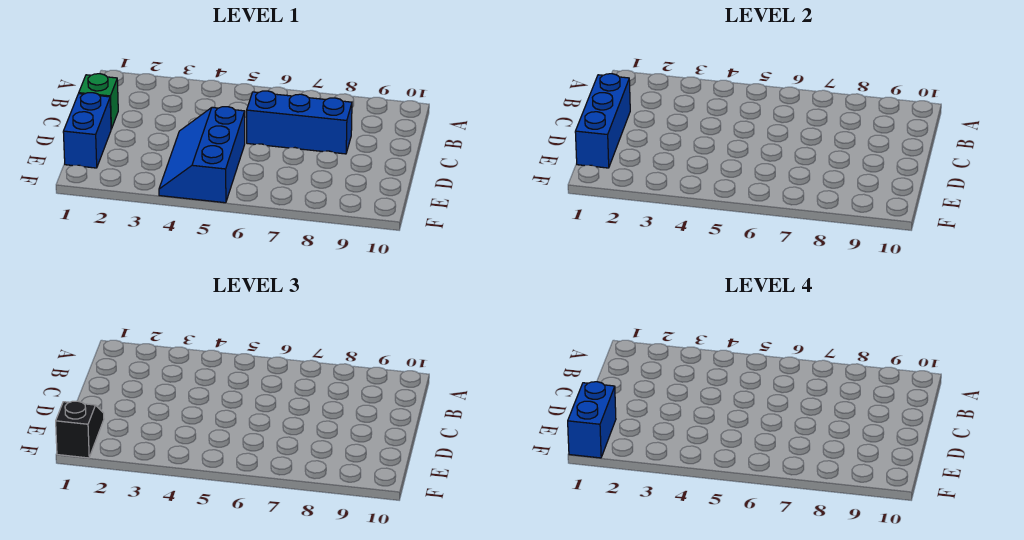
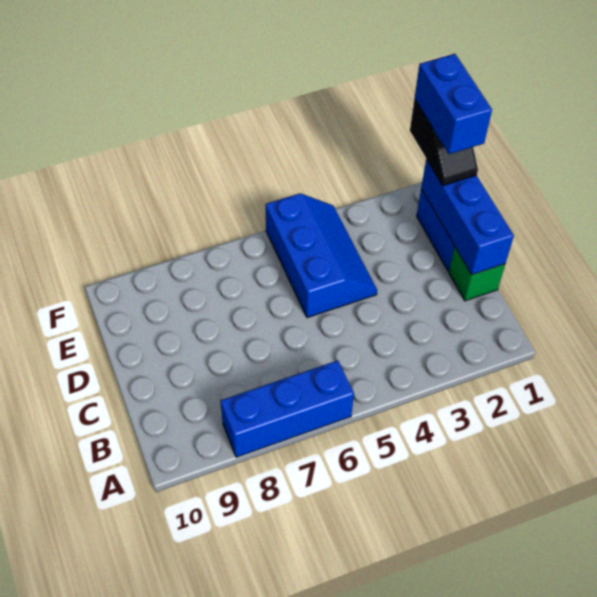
blue brick C6:C8 level 1 -> blue brick A6:A8 level 1

